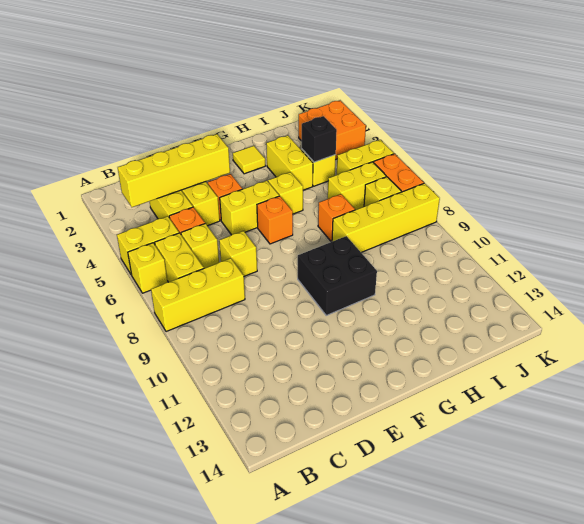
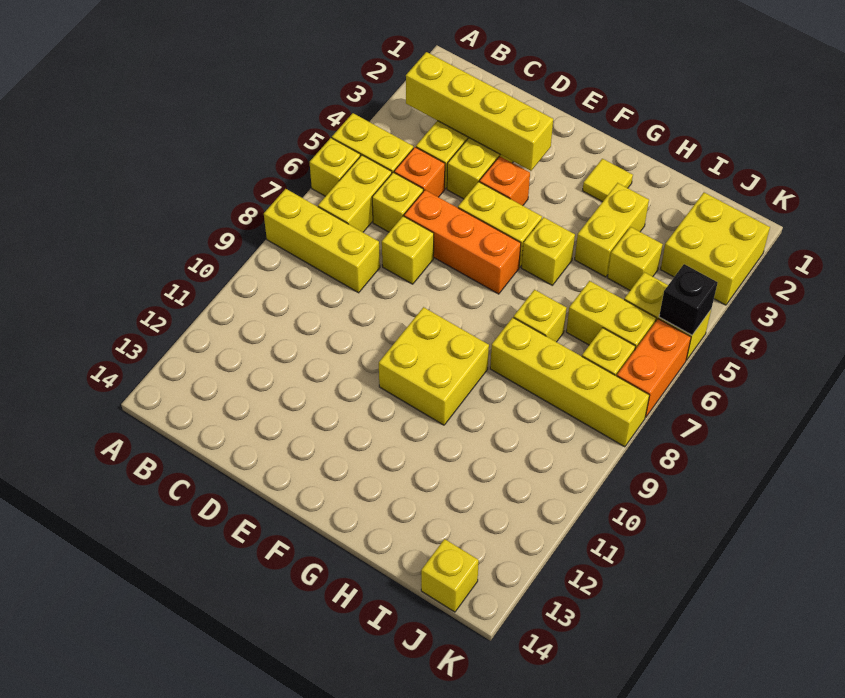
orange brick F6 level 1 -> orange brick D6:F6 level 1
black brick F9:G10 level 1 -> yellow brick F9:G10 level 1
orange brick H7 level 1 -> yellow brick H7 level 1
black brick I4 level 2 -> black brick K5 level 2
orange brick J2:K3 level 1 -> yellow brick J2:K3 level 1
none -> yellow brick J14 level 1

